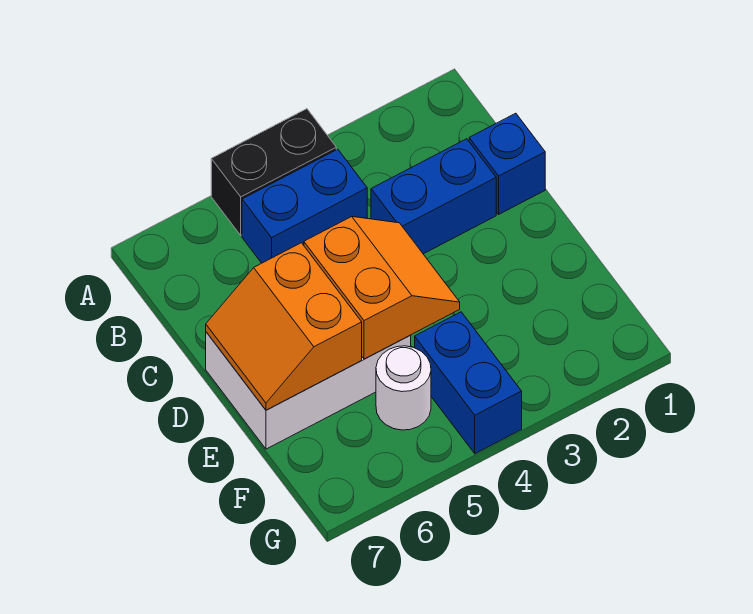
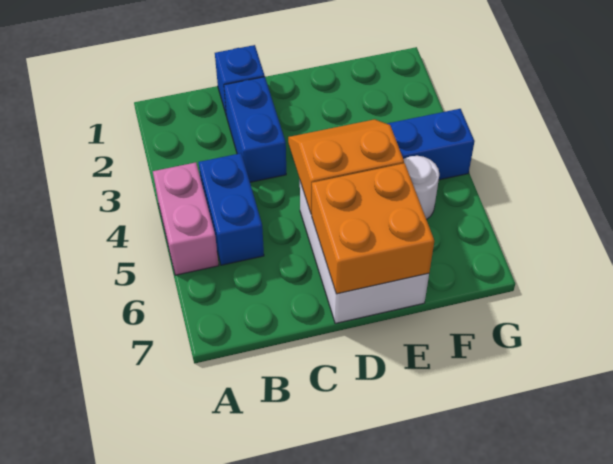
black brick A4:A5 level 1 -> pink brick A4:A5 level 1
orange slope D6:E7 level 2 top 6 -> orange brick D6:E7 level 2

